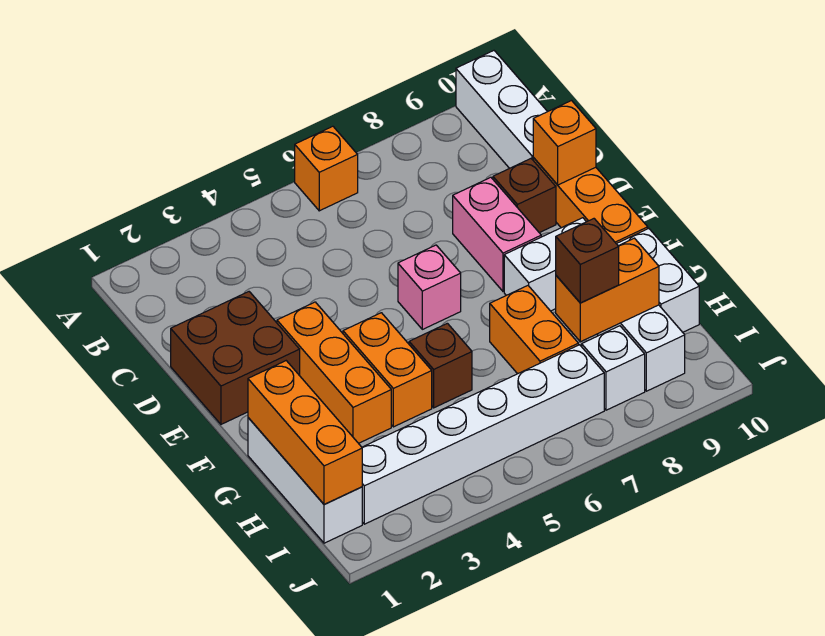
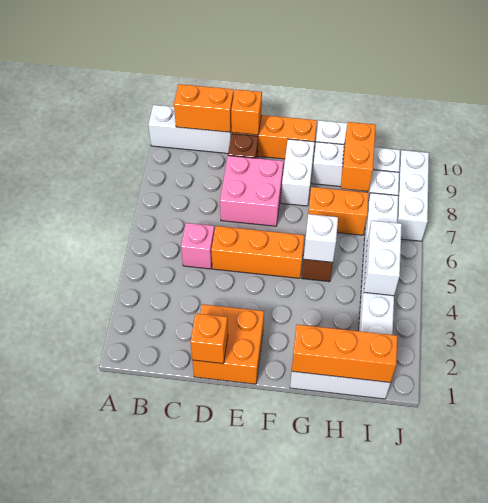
orange brick A6 level 1 -> orange brick D1 level 2
brown brick D1:E2 level 1 -> orange brick D1:E2 level 1
pink brick D8:E8 level 1 -> pink brick D7:E8 level 1
orange brick E3:G3 level 1 -> orange brick D5:F5 level 1
pink brick E6 level 1 -> pink brick C5 level 1
orange brick F4:G4 level 1 -> orange brick B10:C10 level 2
none -> white brick G5 level 2
brown brick H8 level 3 -> none
none -> white brick I4:I5 level 2
none -> white brick J7:J9 level 1

